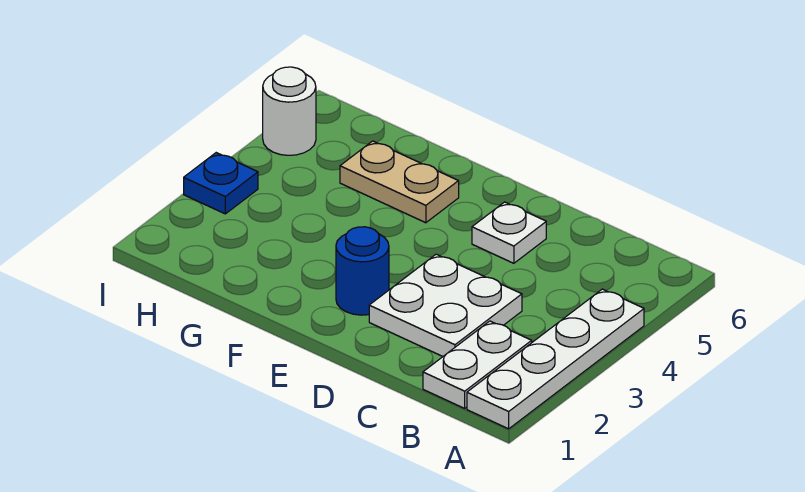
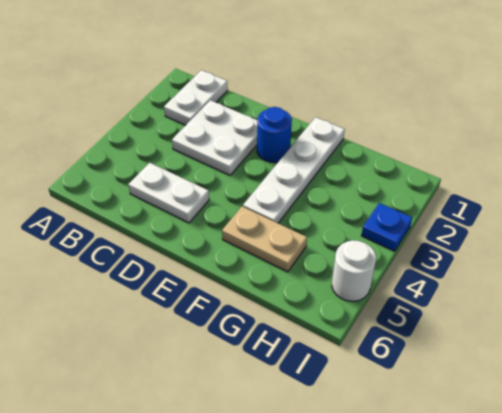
white plate A1:A4 level 1 -> white plate F1:F4 level 1
white plate D5 level 1 -> white plate C5:D5 level 1

